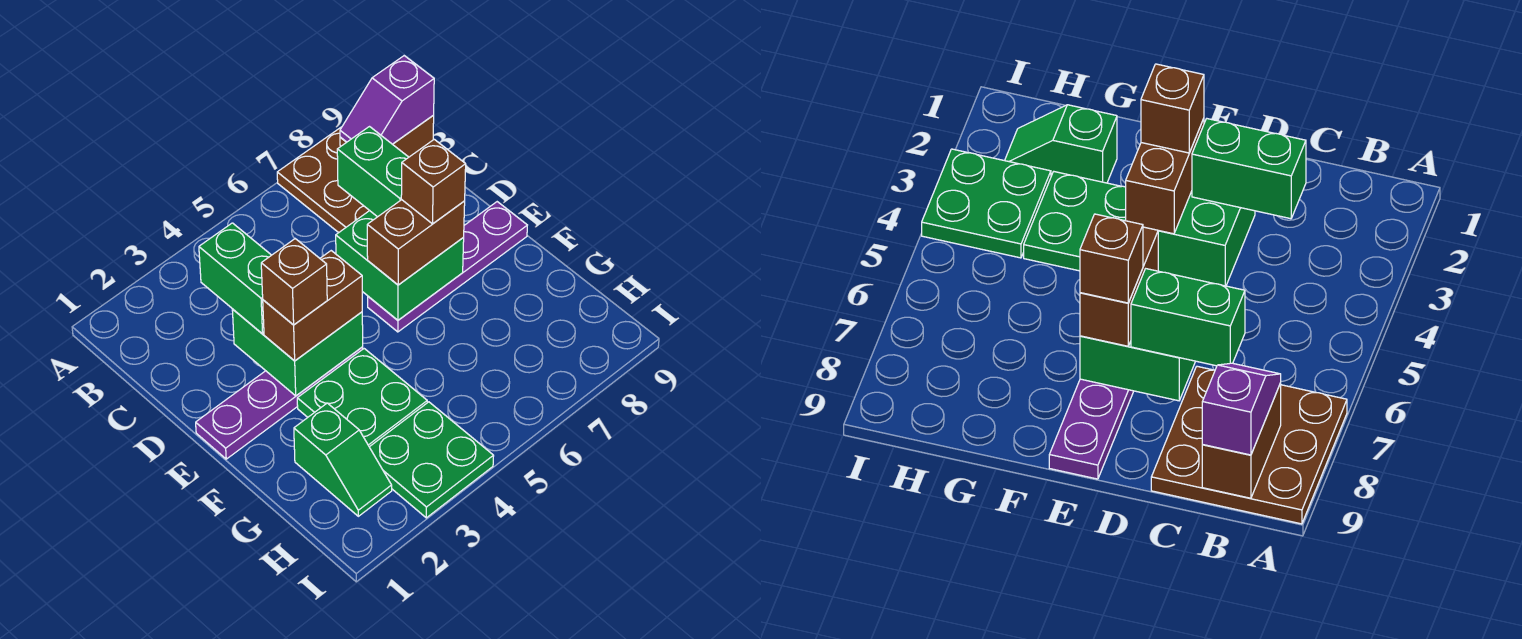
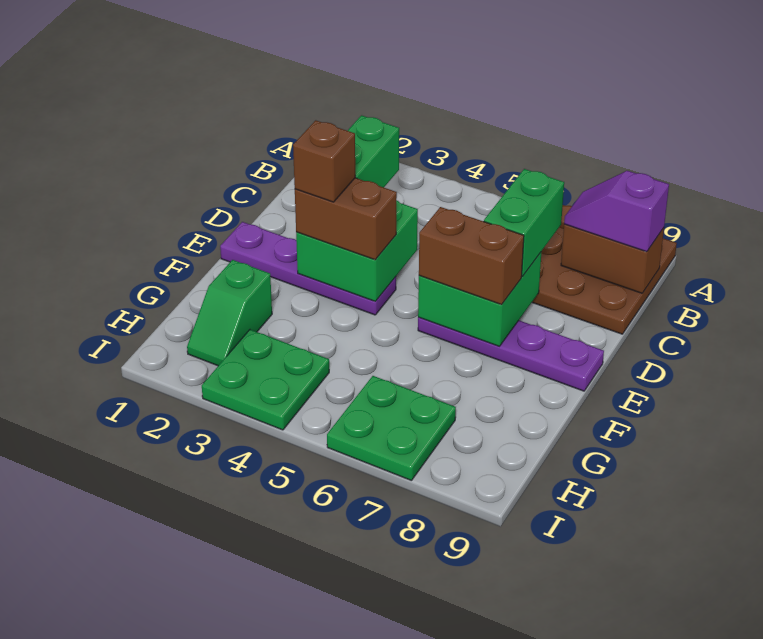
brown brick E7 level 4 -> none
green plate F3:G4 level 1 -> green plate H6:I7 level 1

